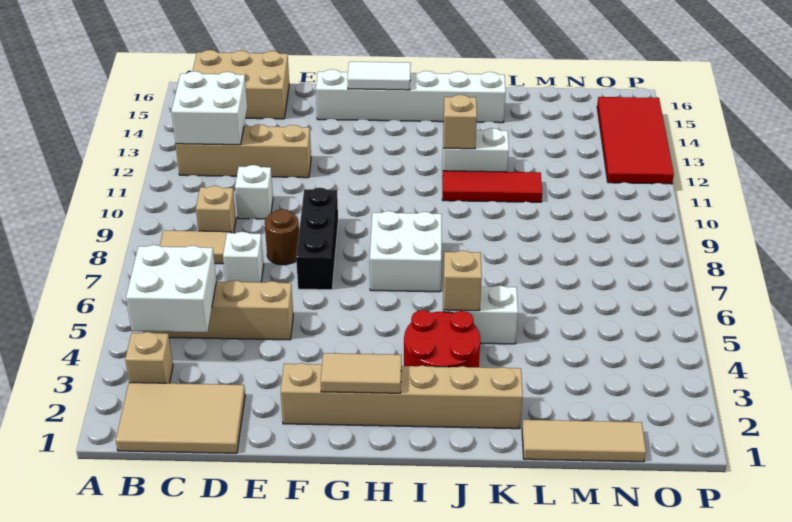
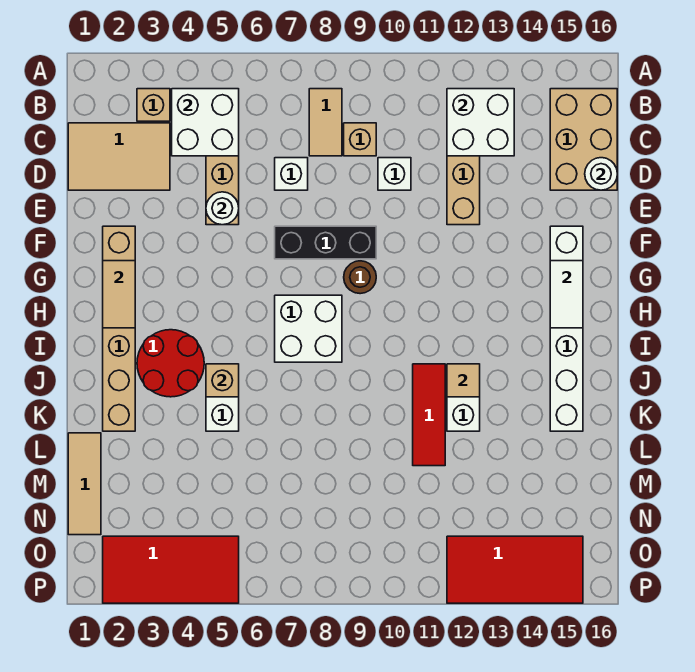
tan tile B1:D2 level 1 -> tan tile C1:D3 level 1
none -> white round brick D16 level 2
none -> white round brick E5 level 2
brown round brick E8 level 1 -> brown round brick G9 level 1
tan brick J12 level 2 -> tan tile J12 level 2
none -> red tile O2:P5 level 1

